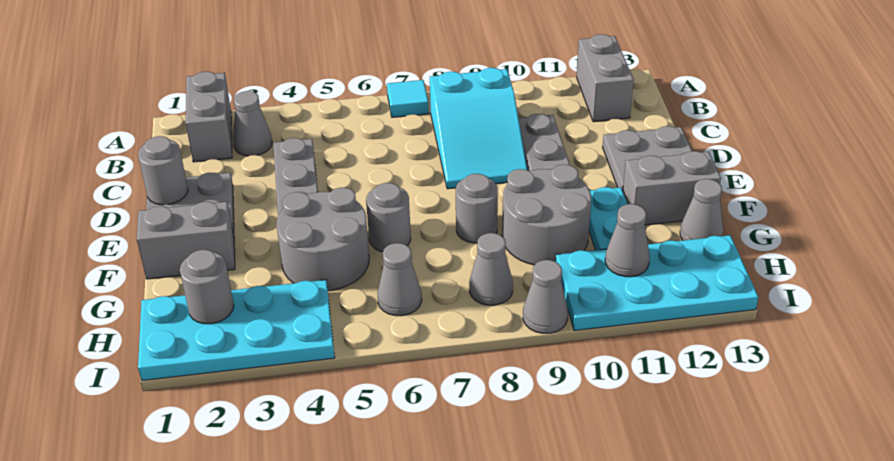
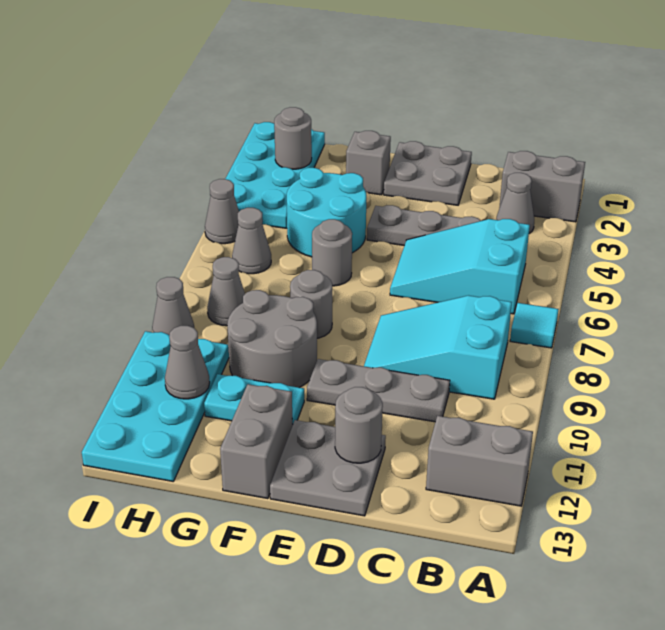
none -> cyan slope B5:D6 level 1 top B
grey round brick D1 level 2 -> grey round brick D12 level 2
grey brick F1:F2 level 1 -> grey brick F2 level 1
grey round brick F4:G5 level 1 -> cyan round brick F4:G5 level 1
grey cone G13 level 1 -> grey cone I5 level 1

